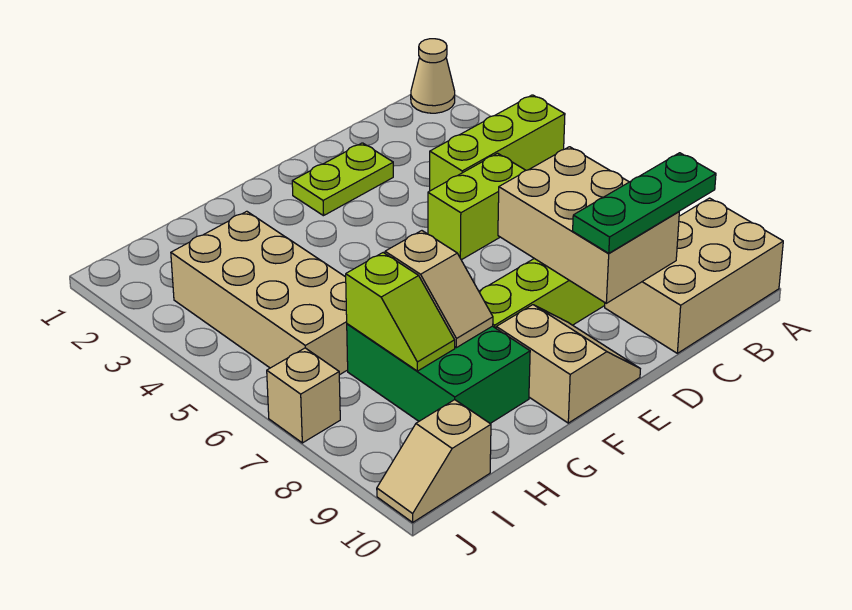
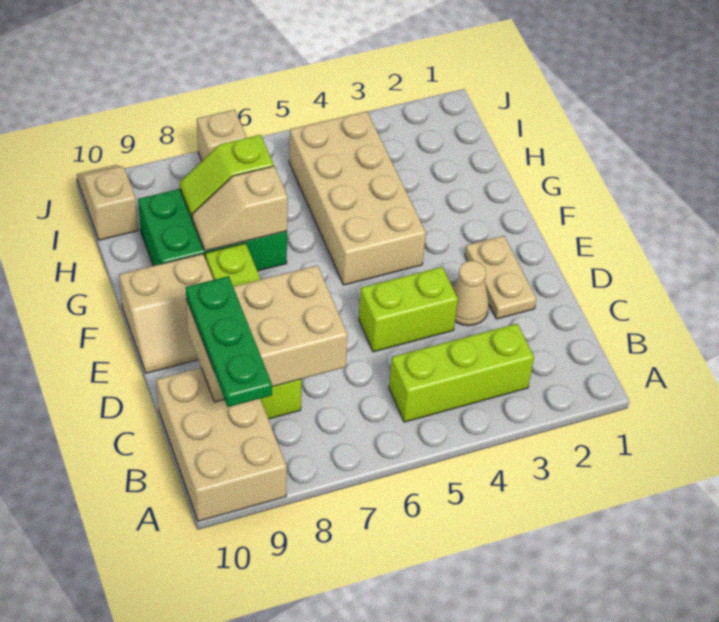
tan cone A1 level 1 -> tan cone D3 level 1
lime brick A4:C4 level 1 -> lime brick B3:B5 level 1
lime brick C5:D5 level 1 -> lime brick D4:D5 level 1
lime plate D2:E2 level 1 -> tan plate D2:E2 level 1
tan brick H3:I6 level 1 -> tan brick F4:I5 level 1

